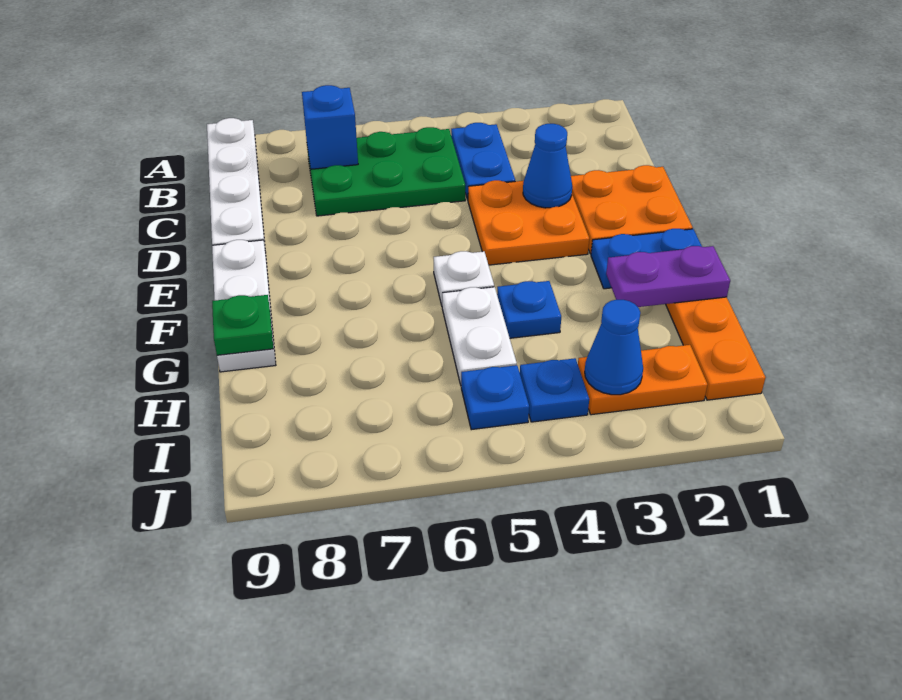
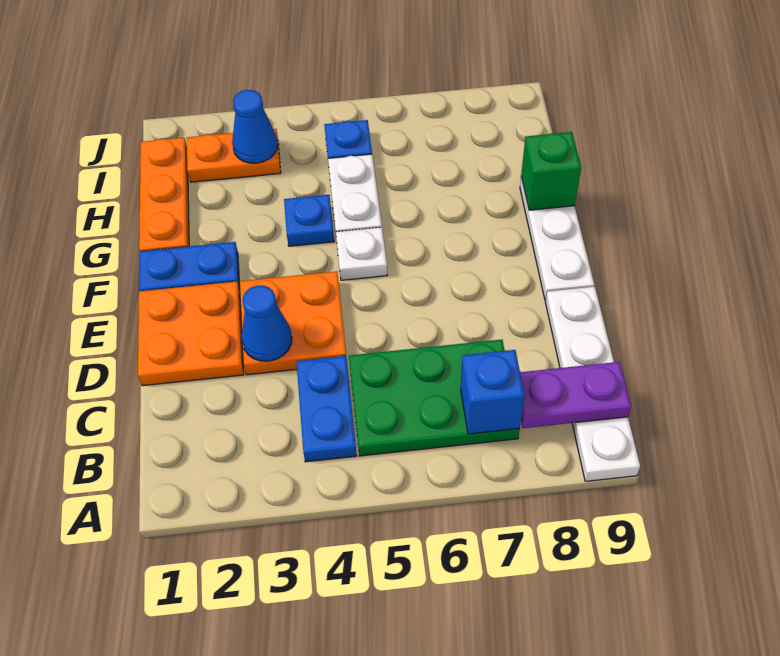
purple plate G1:G2 level 2 -> purple plate B8:B9 level 2
green plate G9 level 2 -> green brick G9 level 2
blue plate I4 level 1 -> none

